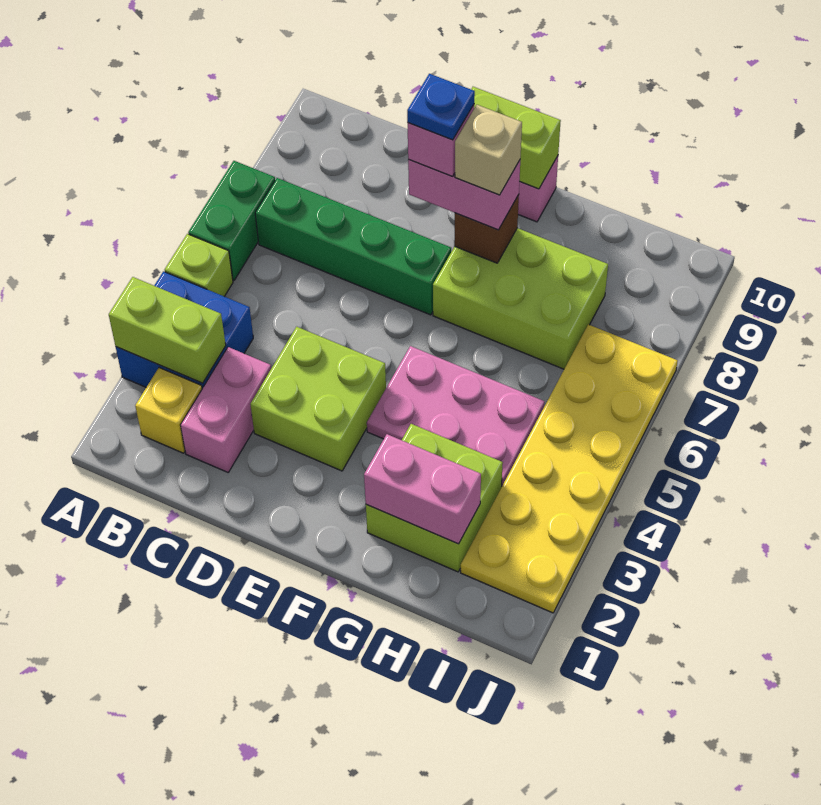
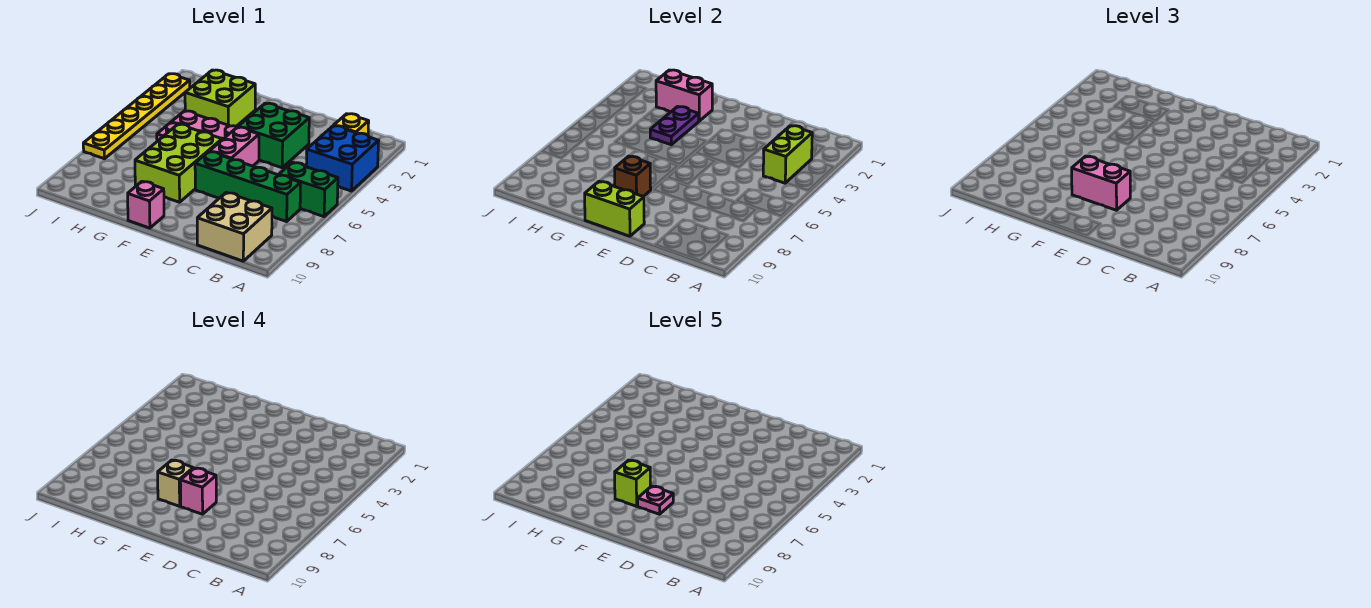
lime brick A3:B3 level 2 -> lime brick B3:B4 level 2
lime brick A5 level 1 -> lime brick F8 level 5
green brick A6:A7 level 1 -> green brick A6:B6 level 1
none -> tan brick B9:C10 level 1
pink brick C2:C3 level 1 -> pink brick E5:E6 level 1
lime brick D3:E4 level 1 -> green brick D3:E4 level 1
blue plate E8 level 5 -> pink plate E8 level 5
lime brick F7:H8 level 1 -> lime brick F6:G8 level 1
none -> purple plate G3:G4 level 2
yellow plate I2:J7 level 1 -> yellow plate J2:J7 level 1

